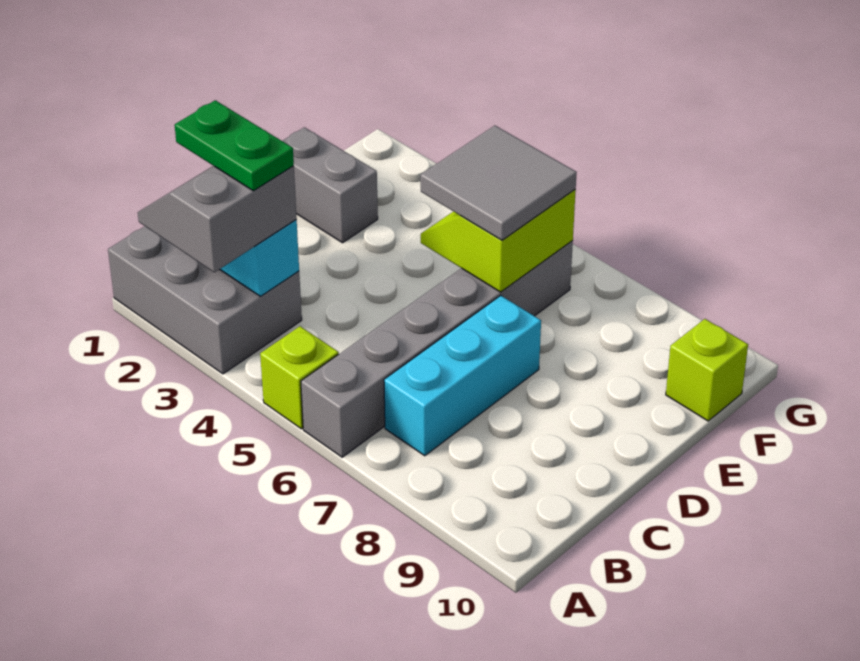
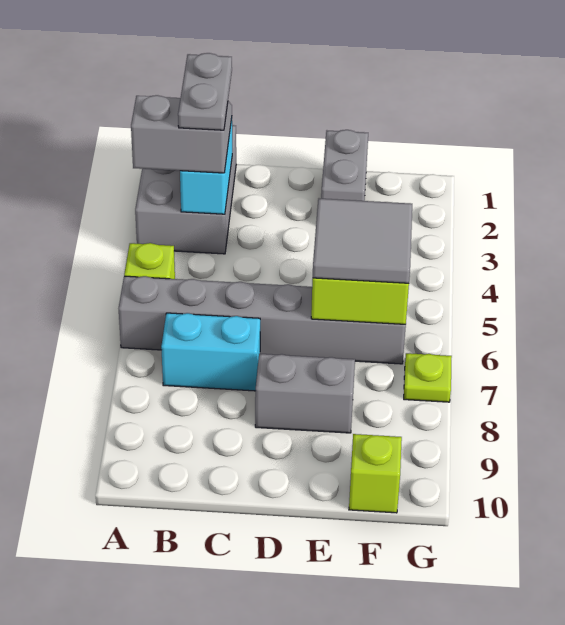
green plate B2:B3 level 4 -> grey plate B2:B3 level 4
cyan brick B7:D7 level 1 -> cyan brick B7:C7 level 1
none -> grey brick D8:E8 level 1
none -> lime plate G7 level 1

